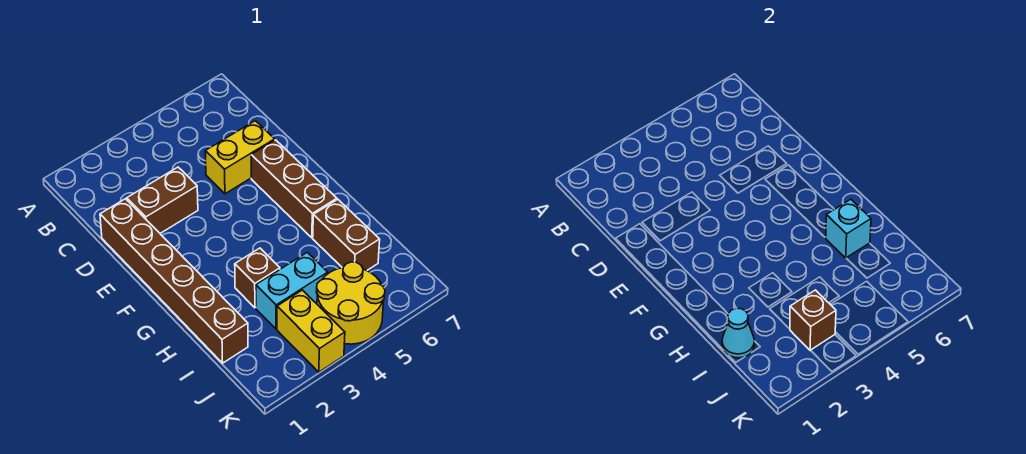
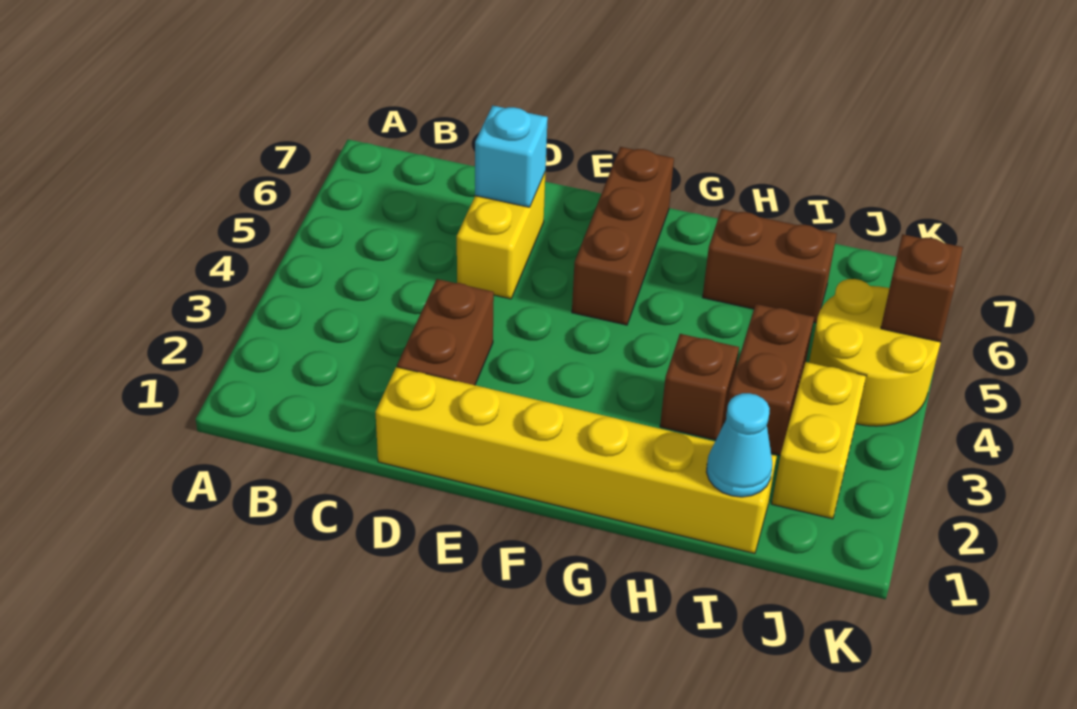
brown brick D1:I1 level 1 -> yellow brick D1:I1 level 1
brown brick E6:G6 level 1 -> brown brick F5:F7 level 1
cyan brick H6 level 2 -> cyan brick D6 level 2
cyan brick I3:I4 level 1 -> brown brick I3:I4 level 1
yellow brick J3:K3 level 1 -> yellow brick J2:J3 level 1
brown brick J3 level 2 -> brown brick K5 level 2

